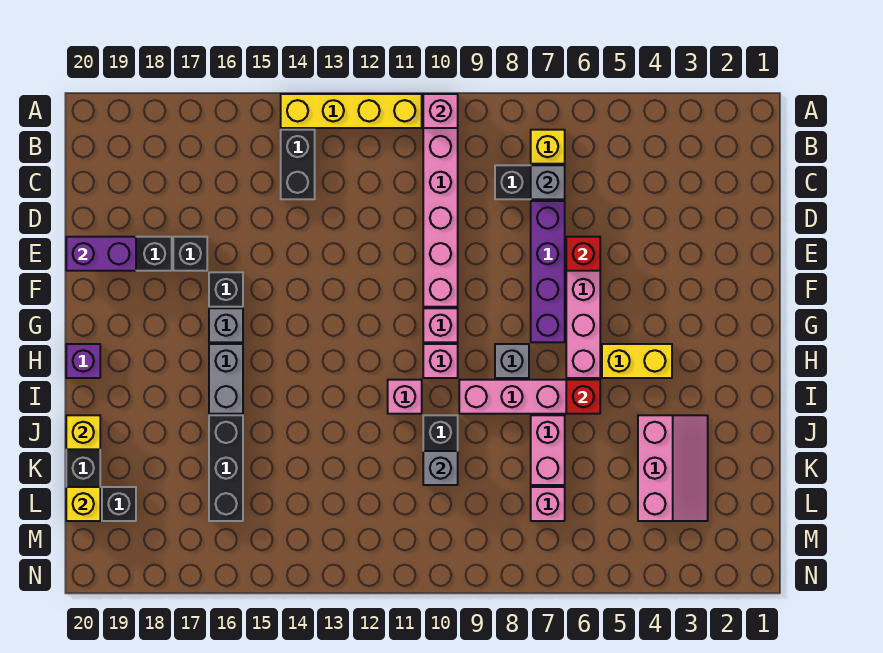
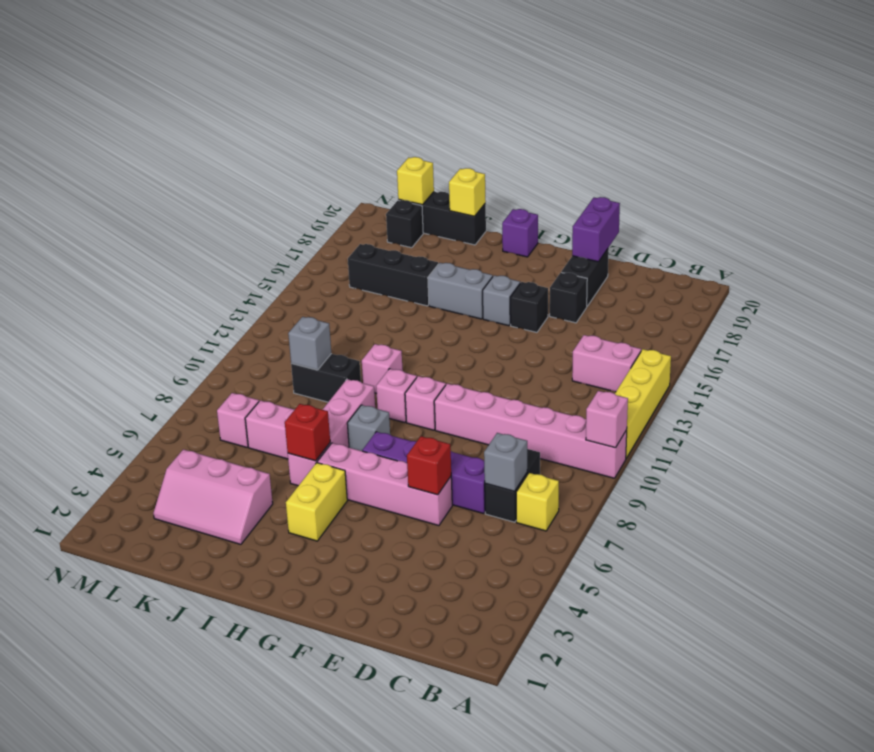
black brick B14:C14 level 1 -> pink brick B14:C14 level 1

